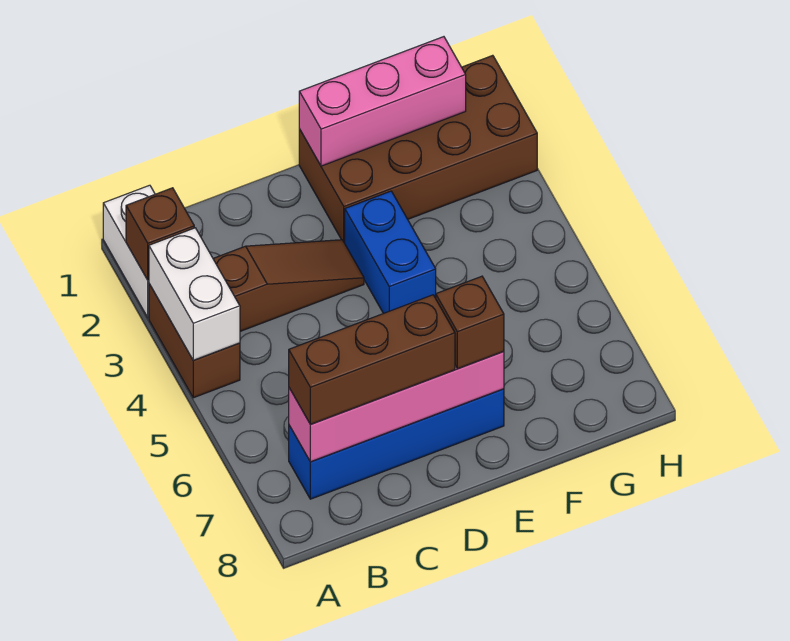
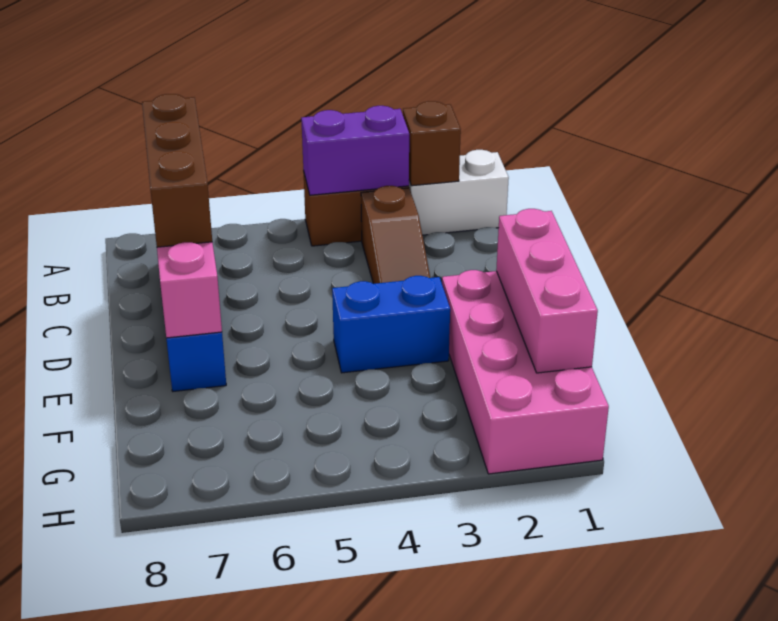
white brick A3:A4 level 2 -> purple brick A3:A4 level 2
brown brick E1:H2 level 1 -> pink brick E1:H2 level 1
brown brick E7 level 3 -> none

